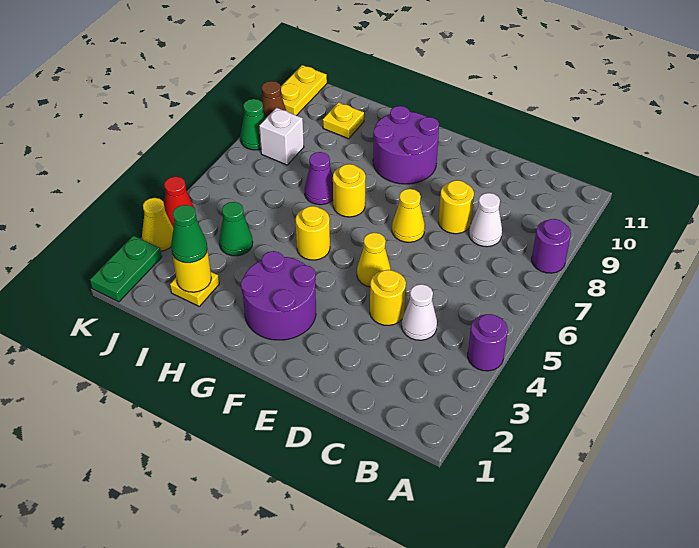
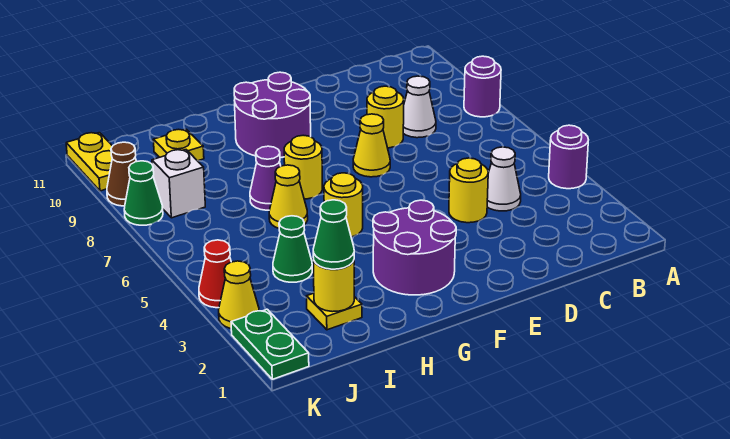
yellow cone E5 level 1 -> yellow cone H6 level 1

